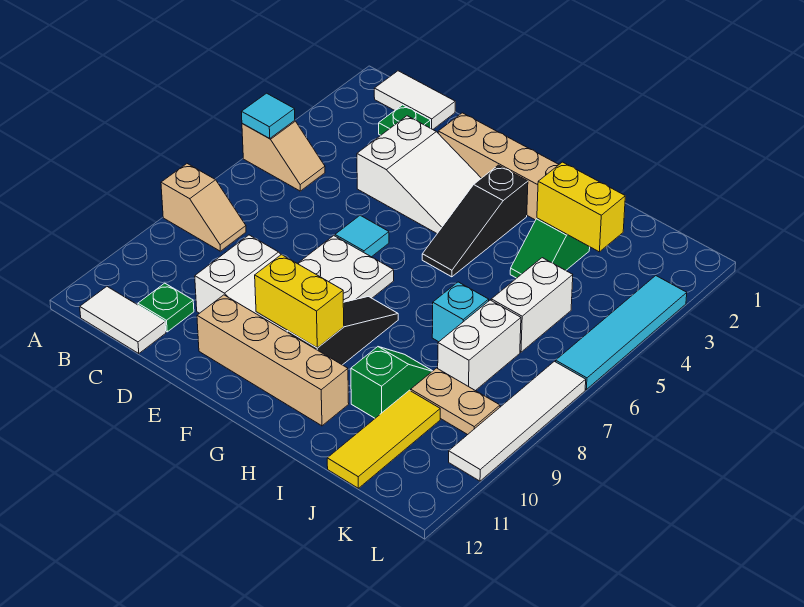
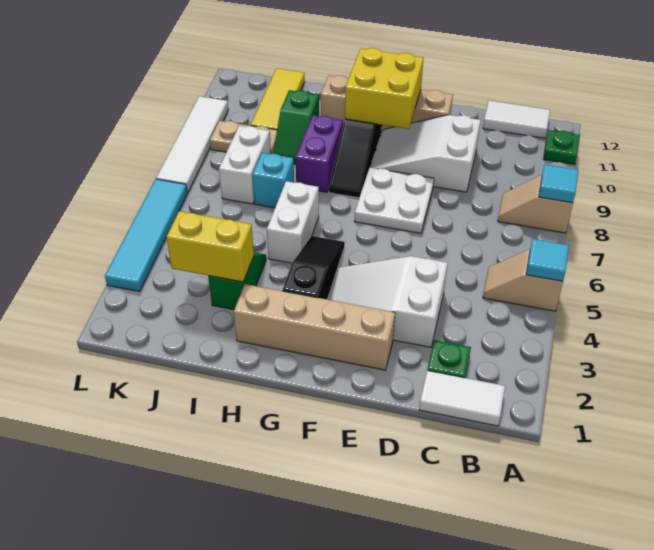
green plate C11 level 1 -> green plate A11 level 1
cyan tile E6 level 1 -> cyan tile A8 level 2
yellow brick F10:G10 level 2 -> yellow brick F10:G11 level 2
none -> purple brick H8:H9 level 1
white brick J5:J6 level 1 -> white brick H5:H6 level 1

